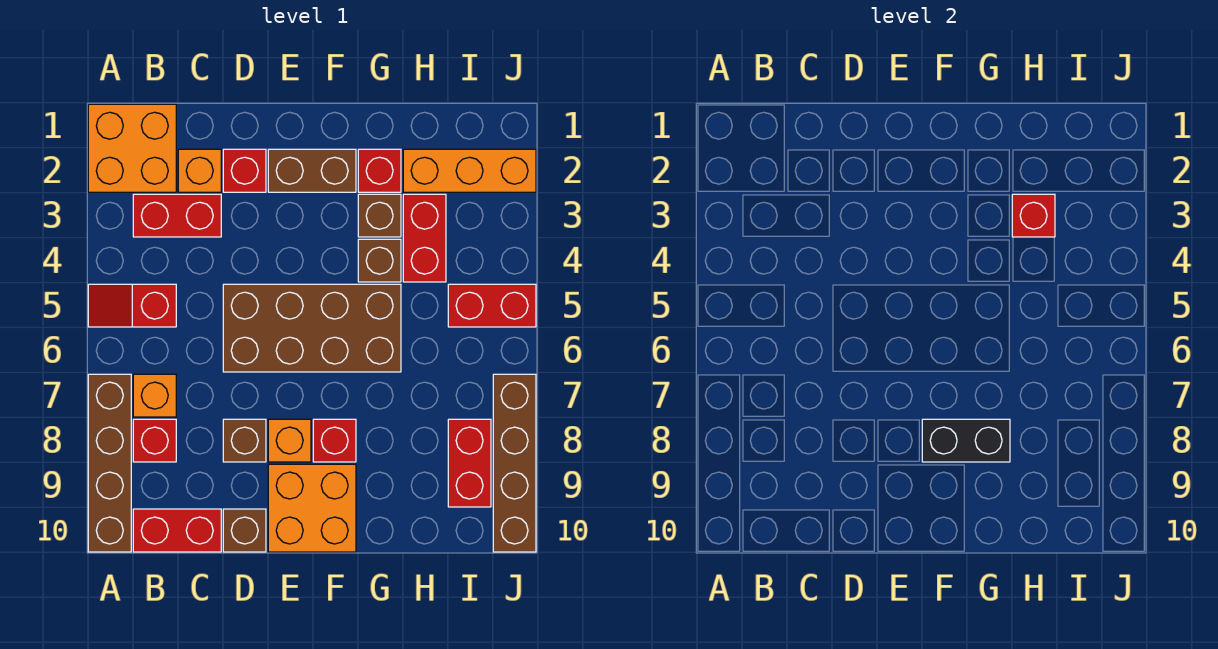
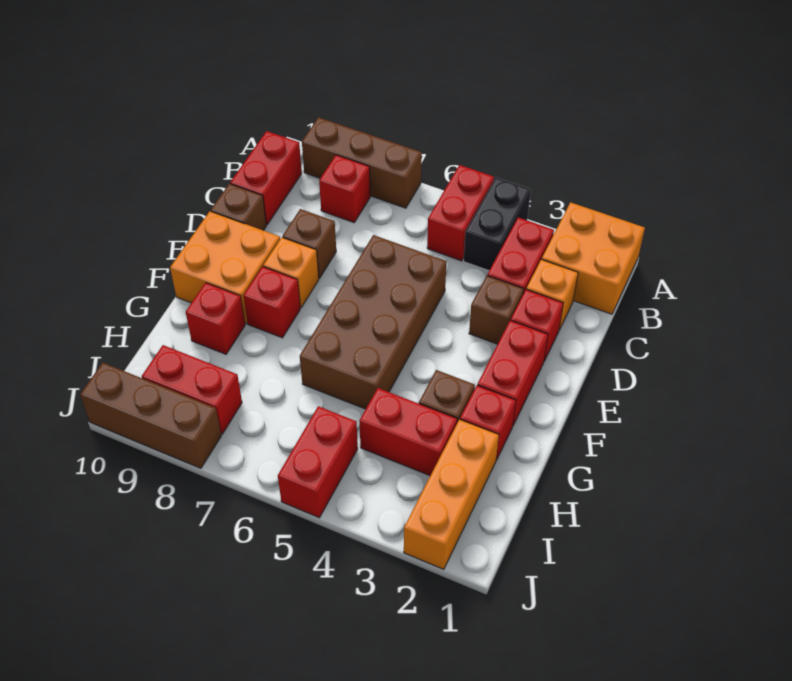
red slope A5:B5 level 1 top B -> red brick A5:B5 level 1
brown brick A7:A10 level 1 -> brown brick A7:A9 level 1
orange brick B7 level 1 -> none
brown brick E2:F2 level 1 -> red brick E2:F2 level 1
black brick F8:G8 level 2 -> black brick A4:B4 level 1
brown brick G4 level 1 -> brown brick D3 level 1
red brick H3 level 2 -> red brick G9 level 1
brown brick J7:J10 level 1 -> brown brick J8:J10 level 1

